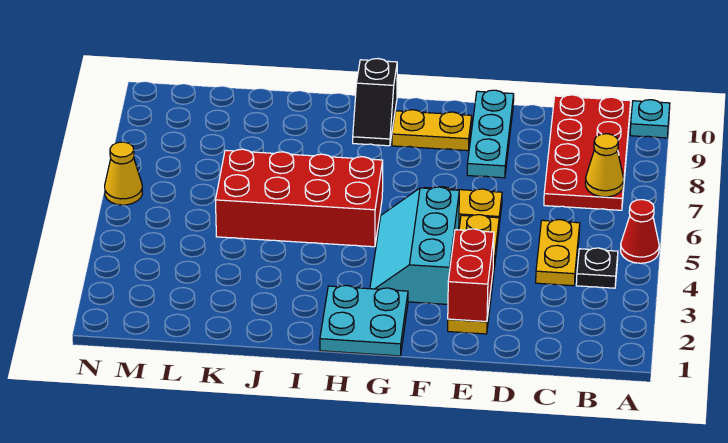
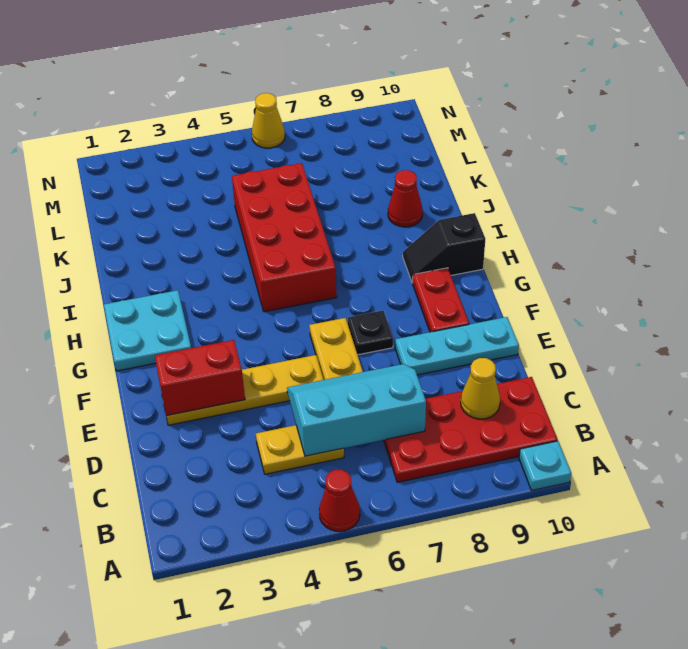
black plate B4 level 1 -> black plate F7 level 1
yellow cone B7 level 2 -> yellow cone C9 level 2
cyan slope F3:G5 level 1 top F -> cyan slope C5:D7 level 2 top C
yellow plate F9:G9 level 1 -> red plate F9:G9 level 1
none -> red cone J9 level 1

